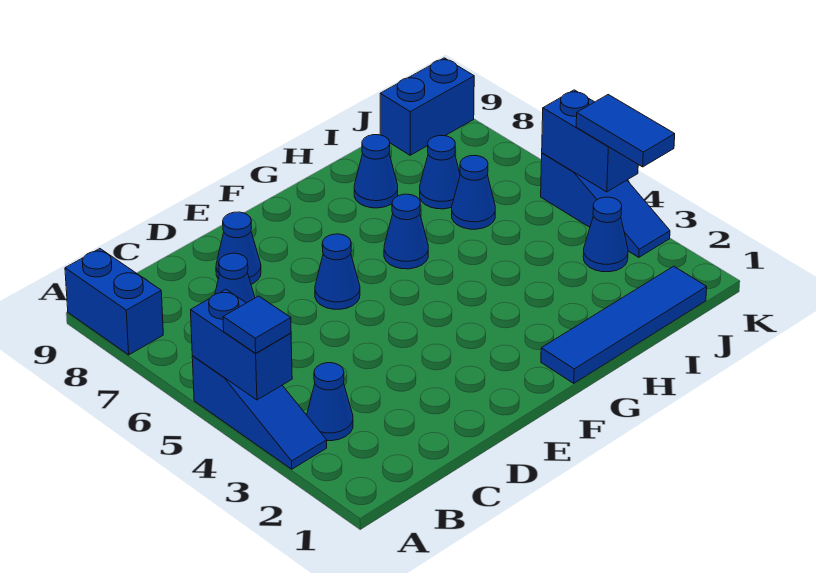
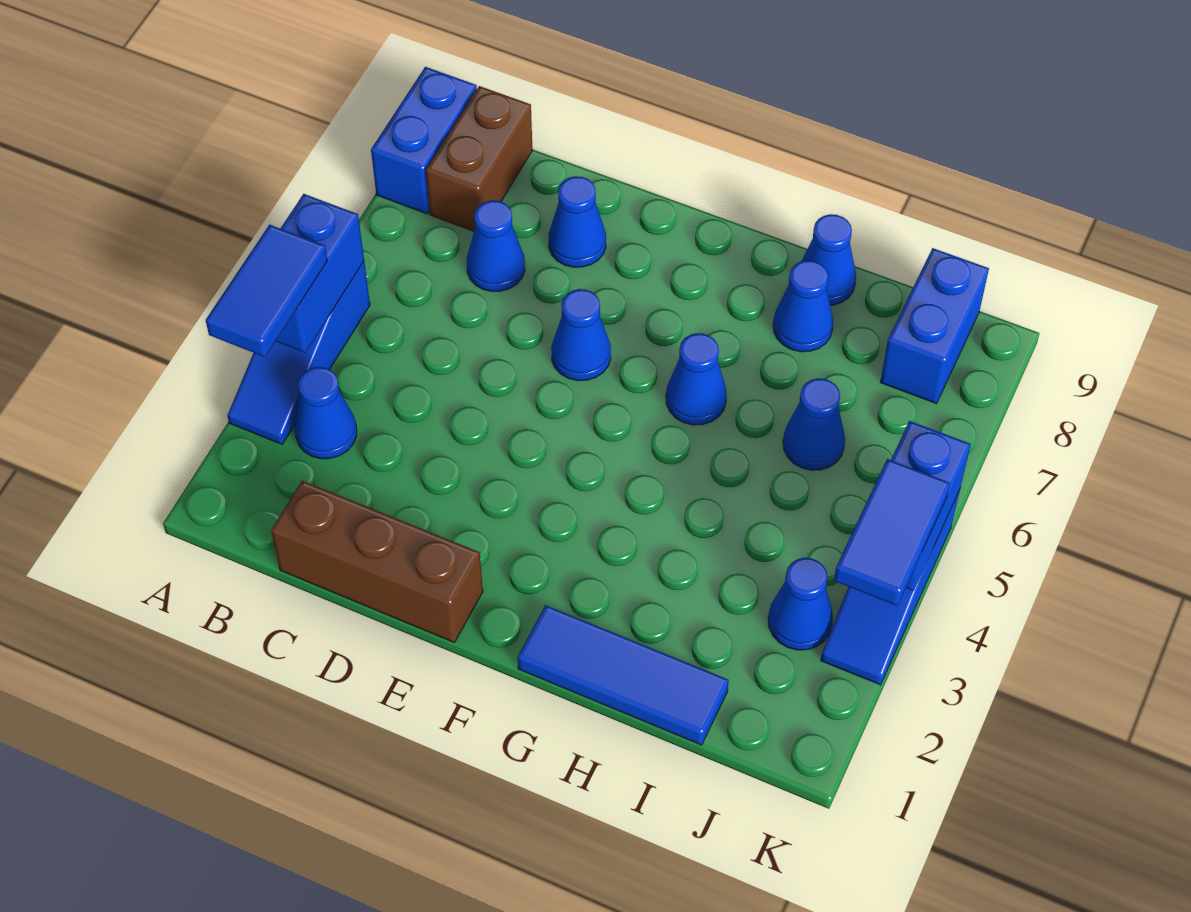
blue tile A4 level 3 -> blue tile A3:A4 level 3
none -> brown brick B8:B9 level 1
none -> brown brick C1:E1 level 1
blue tile G1:J1 level 1 -> blue tile G1:I1 level 1
blue cone I7 level 1 -> blue cone H9 level 1
blue brick J9:K9 level 1 -> blue brick J8:J9 level 1

